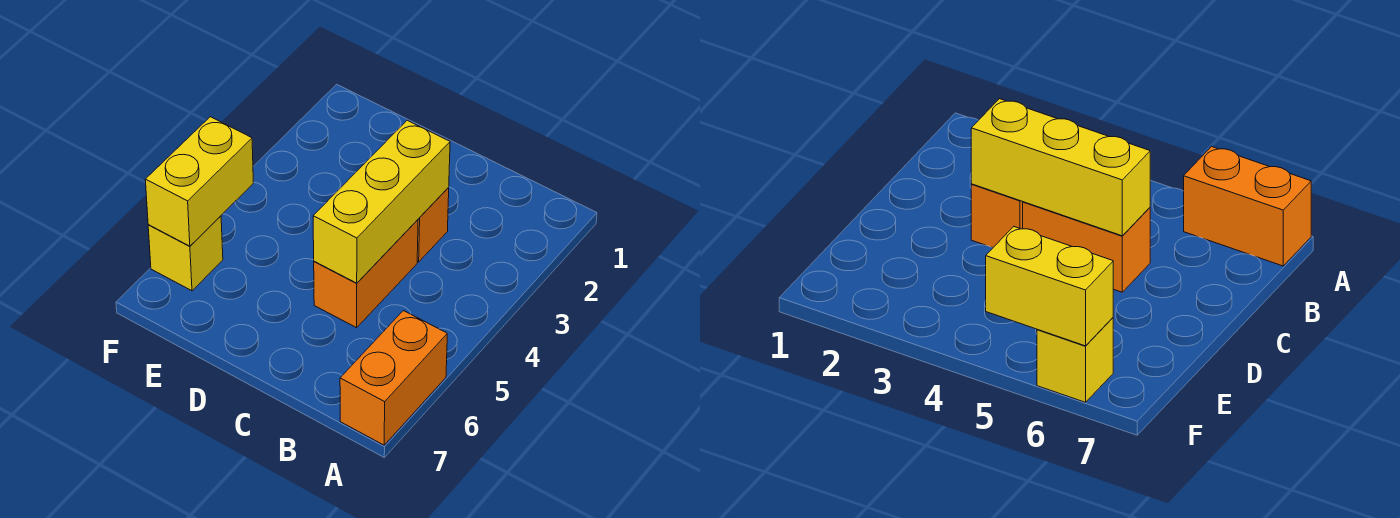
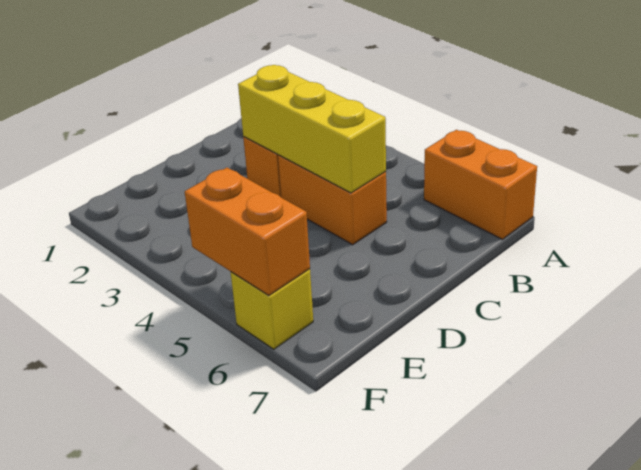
yellow brick F5:F6 level 2 -> orange brick F5:F6 level 2

